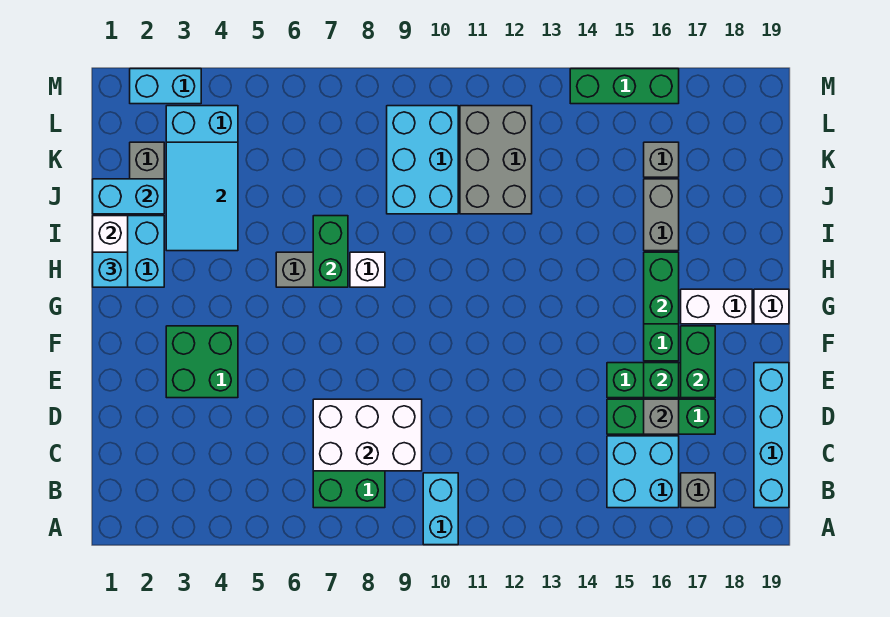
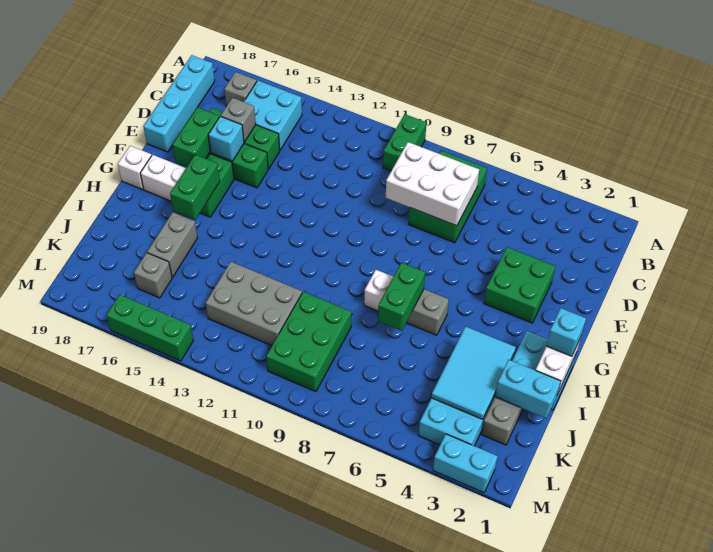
cyan brick A10:B10 level 1 -> green brick A10:B10 level 1
green brick E16 level 2 -> cyan brick E16 level 2
cyan brick J9:L10 level 1 -> green brick J9:L10 level 1
grey brick J11:L12 level 1 -> grey brick J11:K13 level 1

